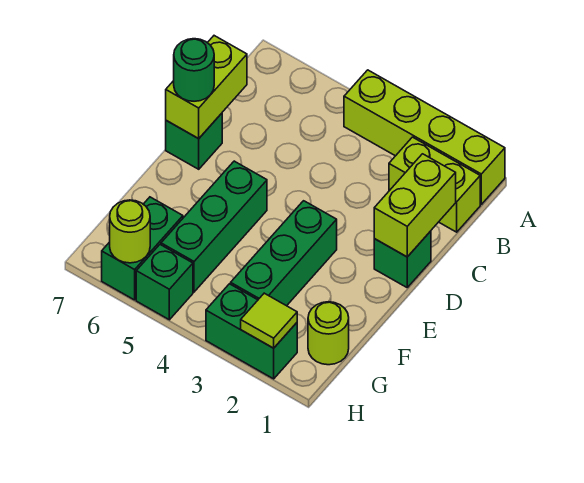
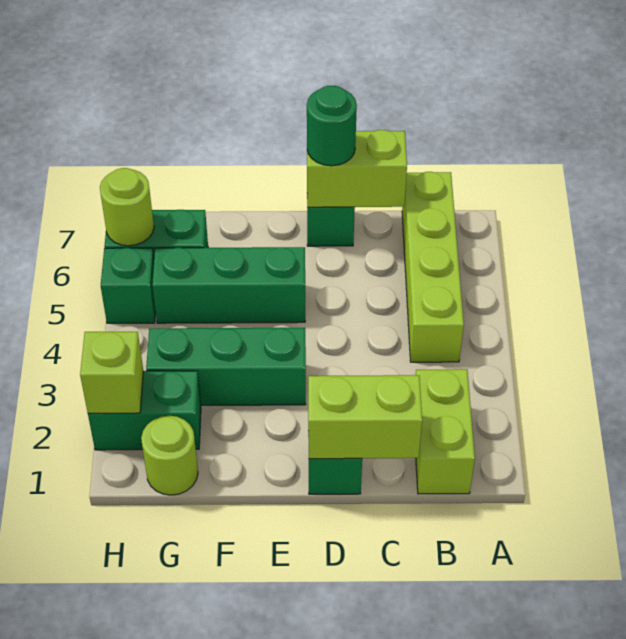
lime brick A1:A4 level 1 -> lime brick B4:B7 level 1
green brick H2:H3 level 1 -> green brick G2:H2 level 1
lime tile H2 level 2 -> lime brick H2 level 2

